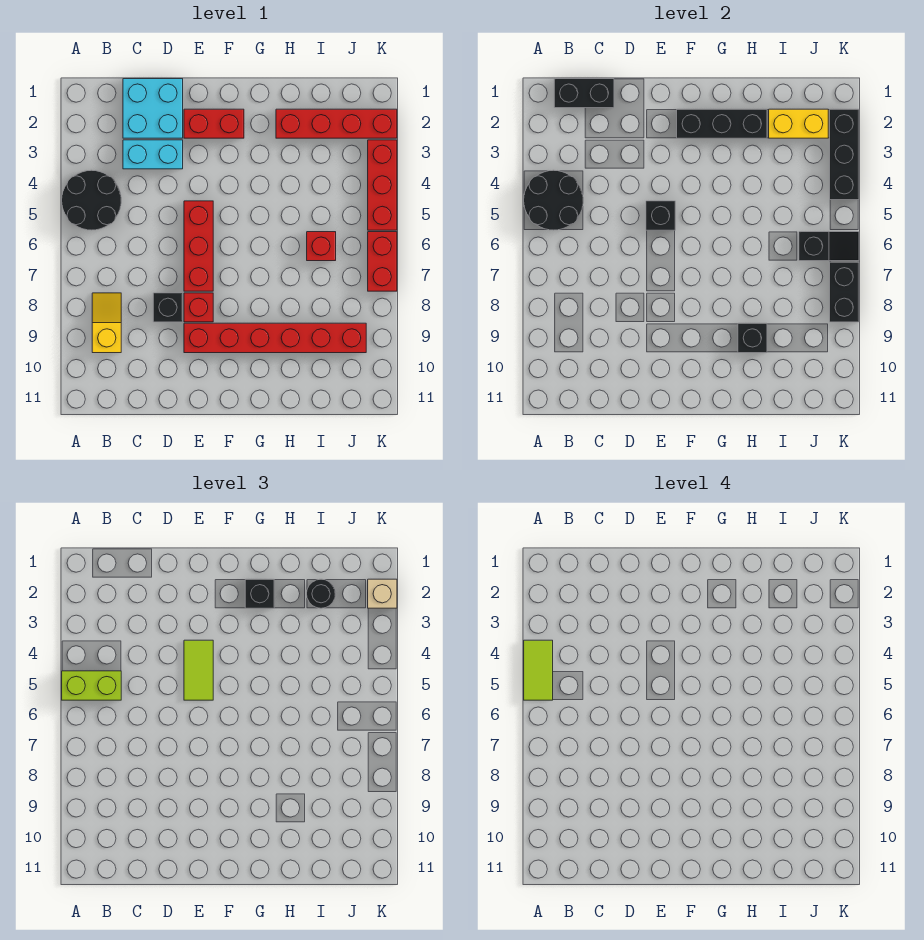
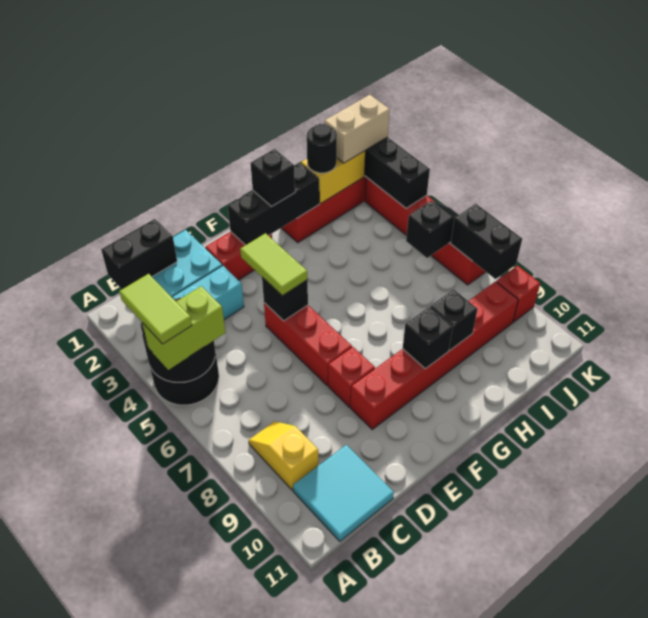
none -> cyan tile B10:C11 level 1
black brick D8 level 1 -> black brick G9 level 2
red brick I6 level 1 -> red brick K9 level 1
tan brick K2 level 3 -> tan brick J2:K2 level 3

